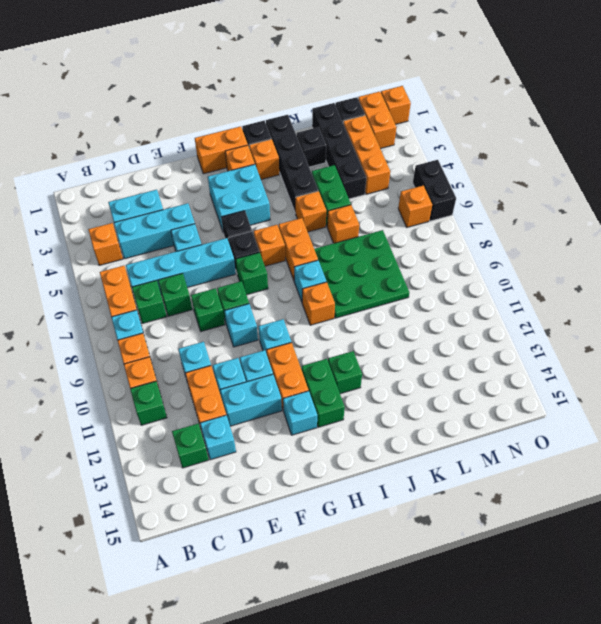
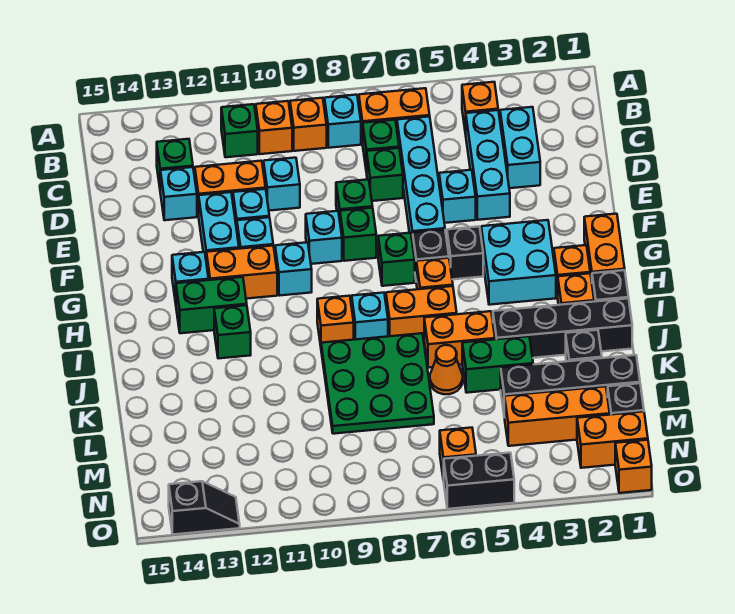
orange brick J5 level 1 -> orange brick J5:J6 level 1
orange brick K6 level 1 -> orange cone K6 level 1
none -> black slope O13:O14 level 1 top 14

